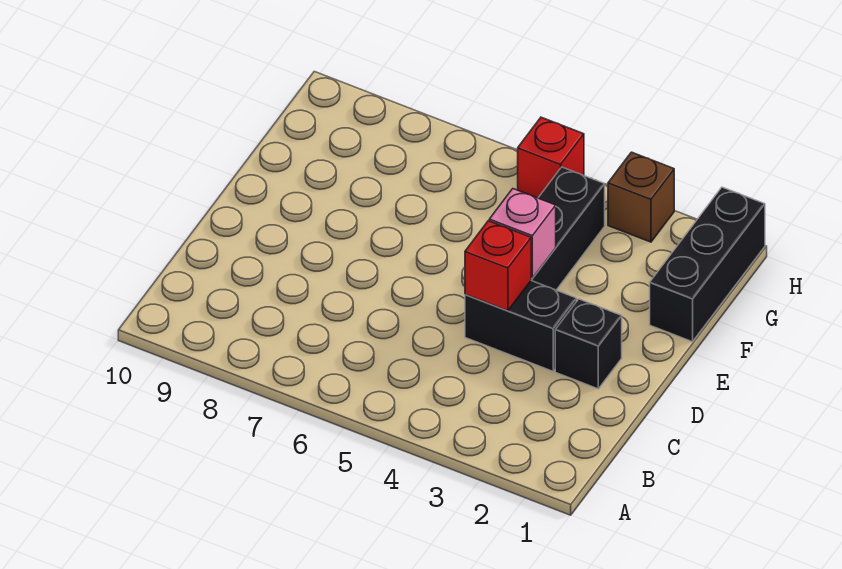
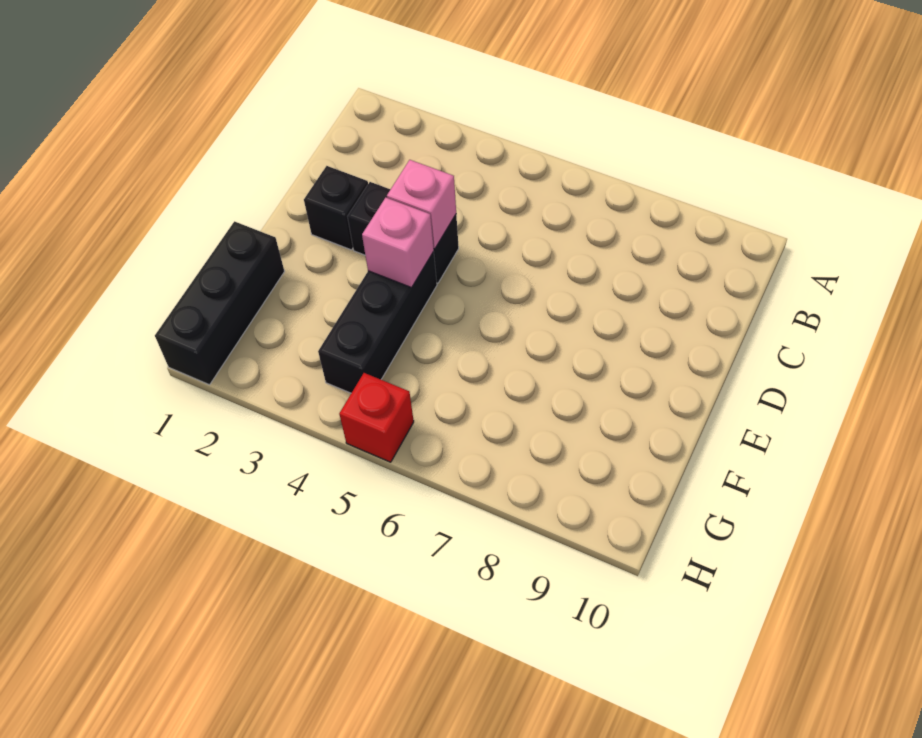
red brick D4 level 2 -> pink brick D4 level 2
brown brick H3 level 1 -> none

